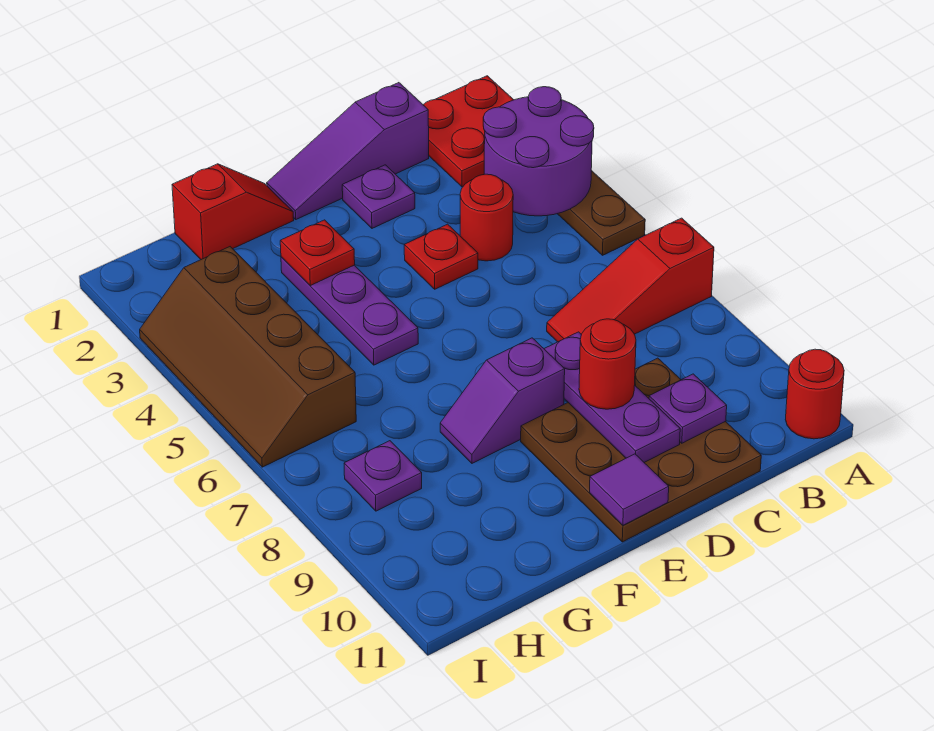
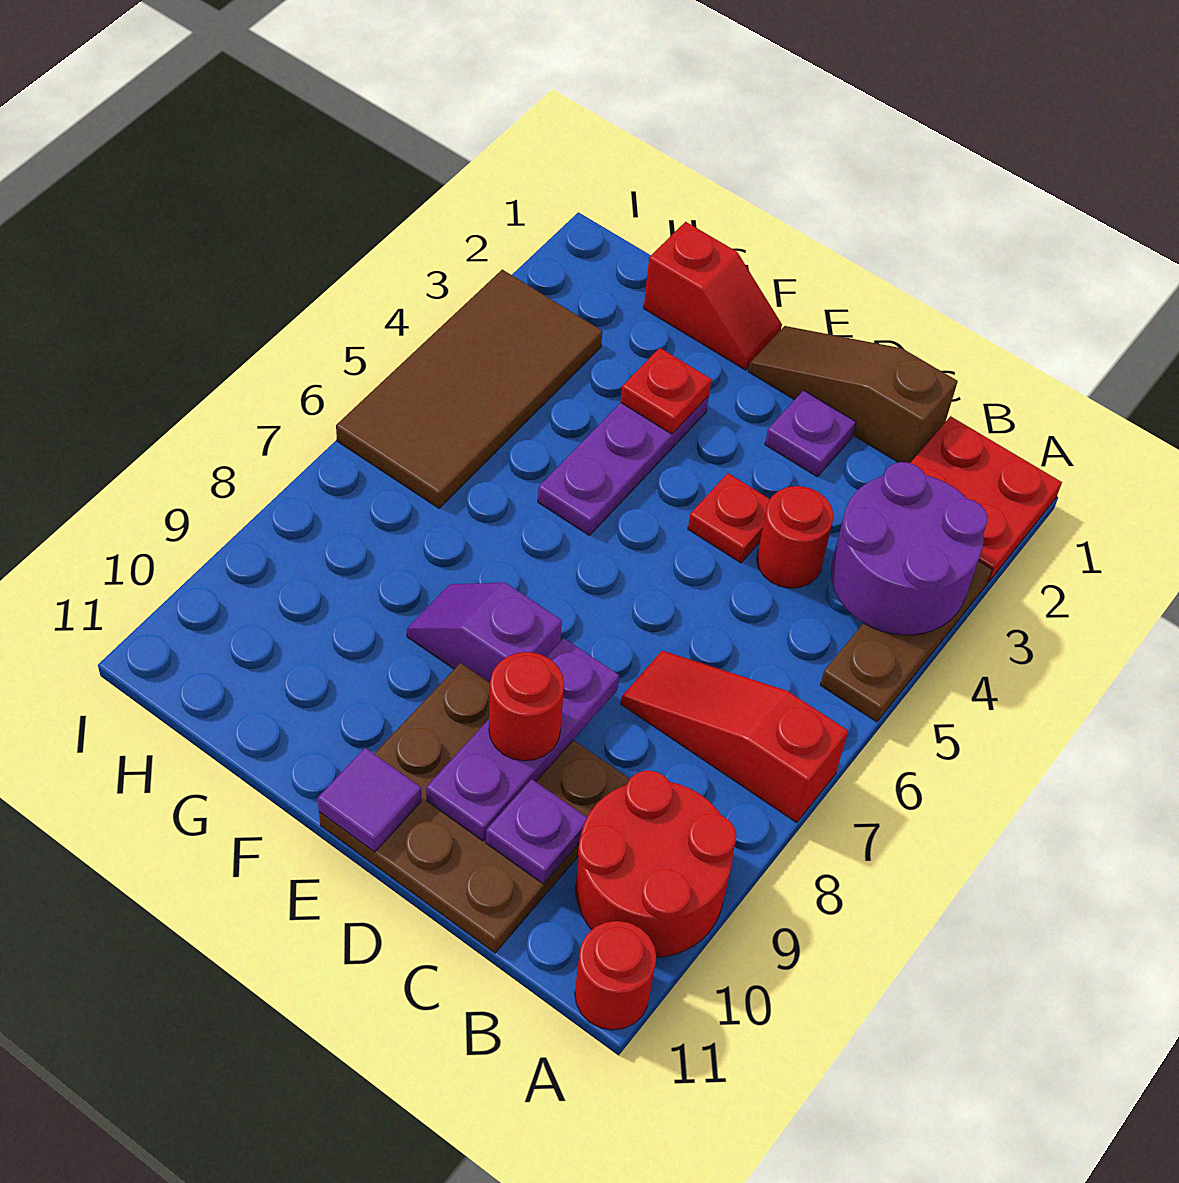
none -> red round brick A9:B10 level 1
purple slope C1:E1 level 1 top C -> brown slope C1:E1 level 1 top C
brown slope H3:I6 level 1 top H -> brown tile H3:I6 level 1
purple plate H8 level 1 -> none

